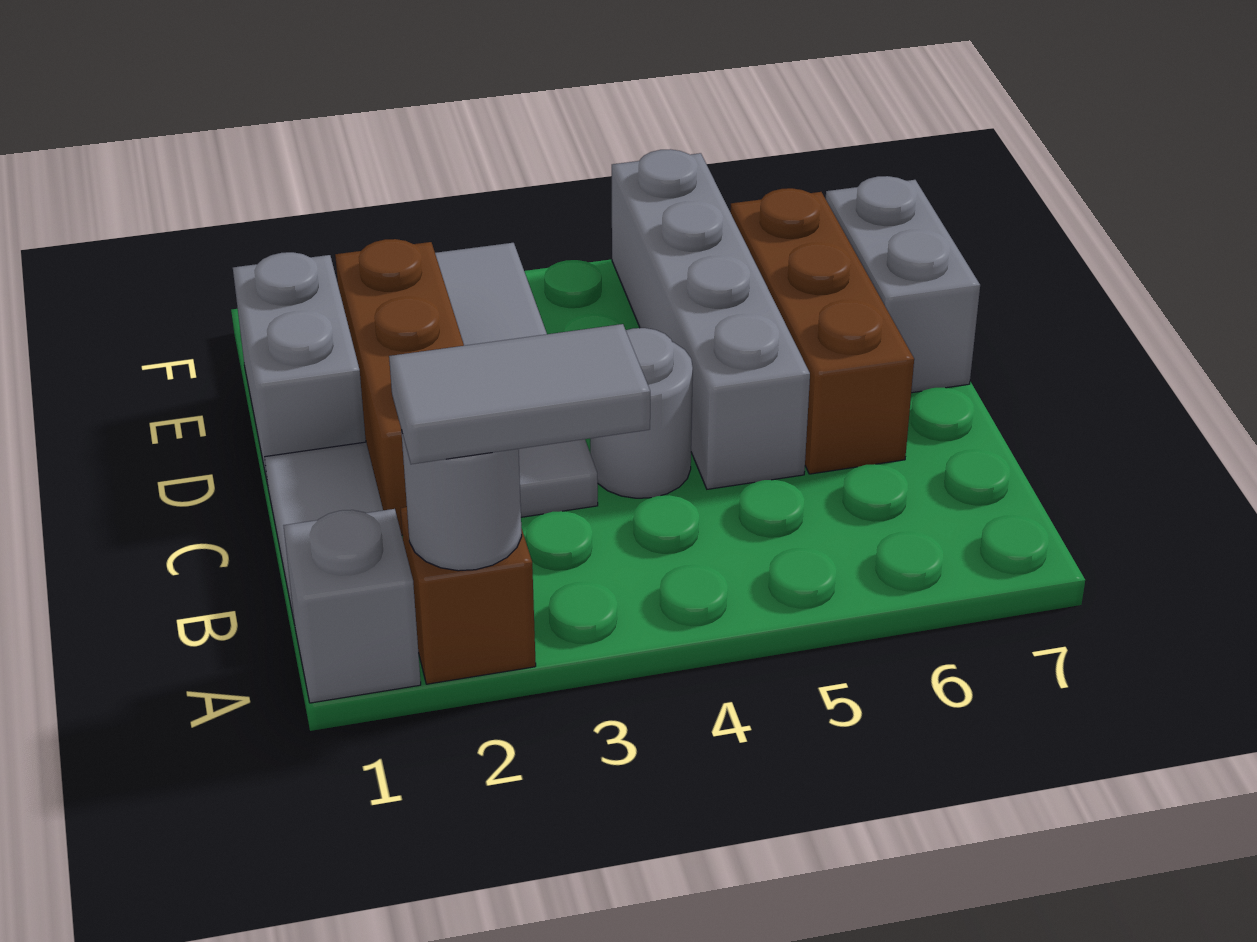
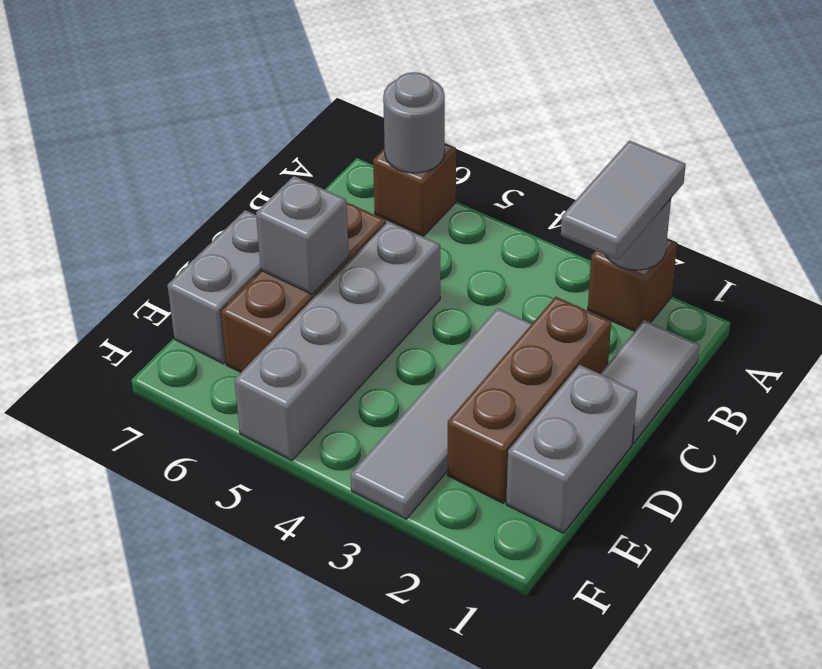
grey brick A1 level 1 -> grey brick D6 level 2
grey tile A2:A3 level 3 -> grey tile A2:B2 level 3
none -> brown brick A6 level 1
grey round brick C4 level 1 -> grey round brick A6 level 2

